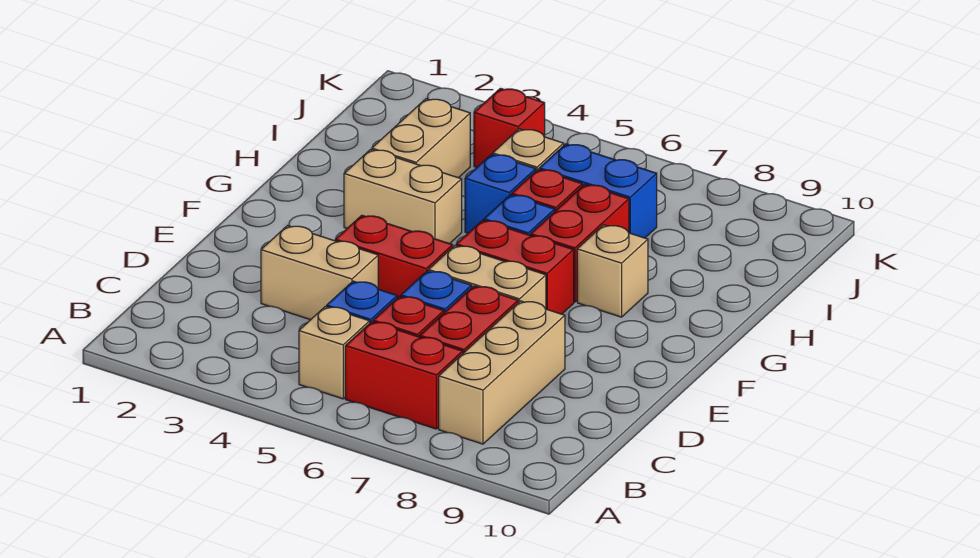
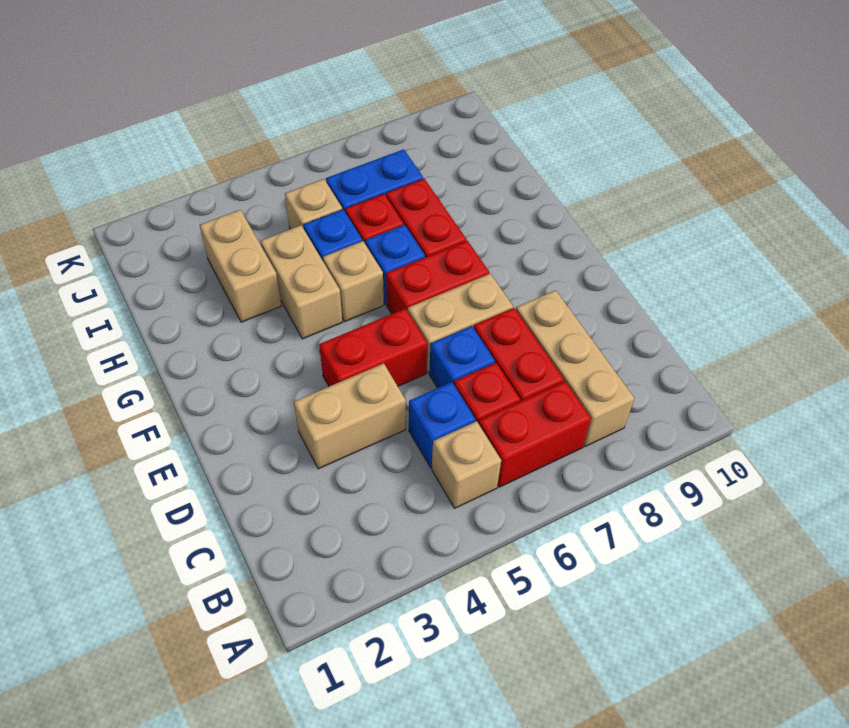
tan brick G3:G4 level 1 -> tan brick G4:H4 level 1
tan brick G8 level 1 -> tan brick G5 level 1
red brick J4 level 1 -> none

